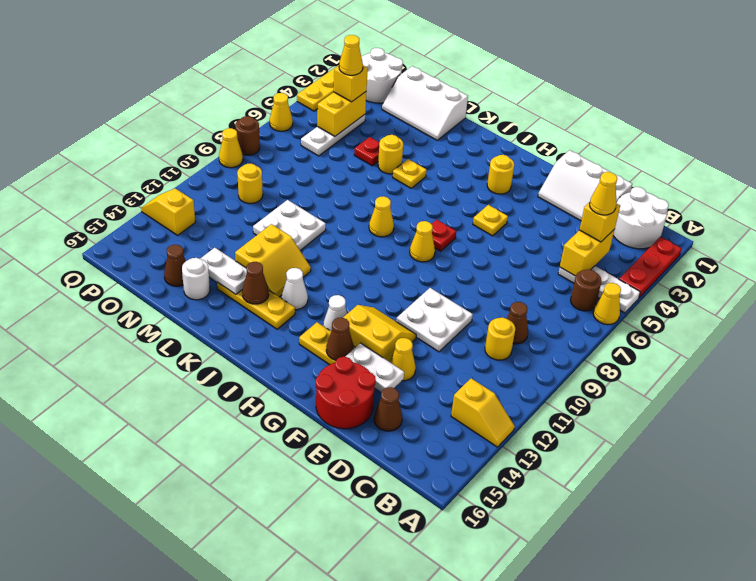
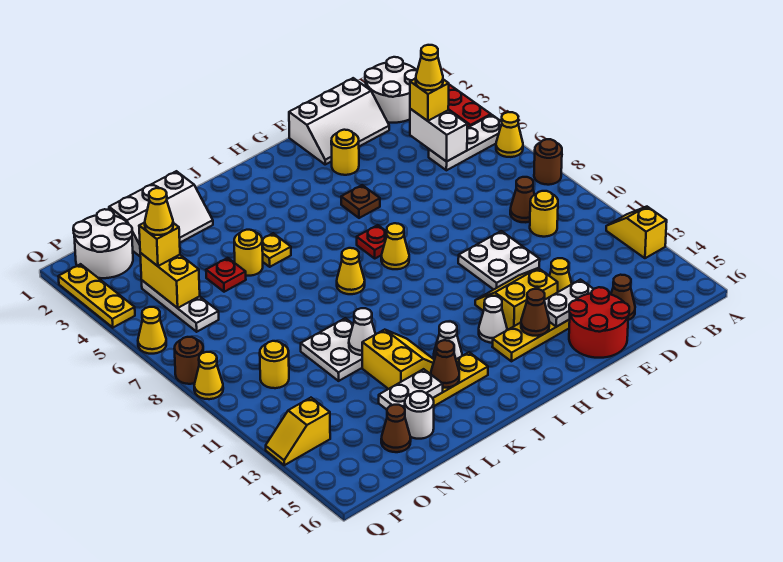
yellow slope A13:B13 level 1 top B -> yellow slope A12:A13 level 1 top 13
brown round brick B6 level 1 -> brown round brick A8 level 1
yellow brick C4:C5 level 2 -> white brick C4:C5 level 2
yellow plate G5 level 1 -> brown plate G5 level 1
yellow round brick H3 level 1 -> yellow round brick F3 level 1
none -> white cone L11 level 2

